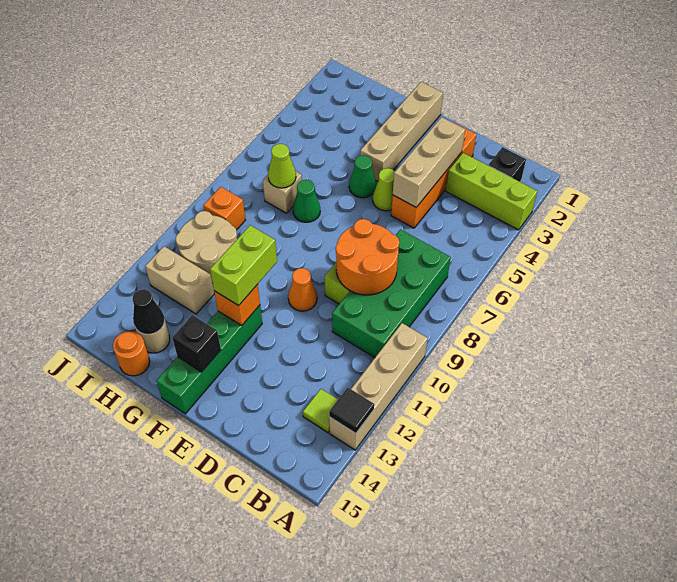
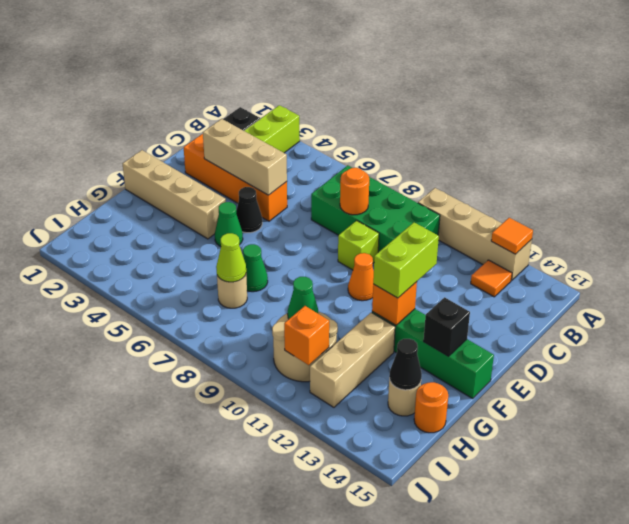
black tile A13 level 2 -> orange tile A13 level 2
lime tile B13 level 1 -> orange tile B13 level 1
orange round brick C8:D9 level 2 -> orange round brick C8 level 2
lime cone E5 level 1 -> black cone E5 level 1
lime brick F11:F12 level 3 -> lime brick E12:F12 level 3
tan brick H7 level 1 -> tan round brick H7 level 1
none -> green cone H10 level 2
tan brick H12:I12 level 1 -> tan brick G12:I12 level 1
orange brick I9 level 1 -> orange brick I11 level 2

